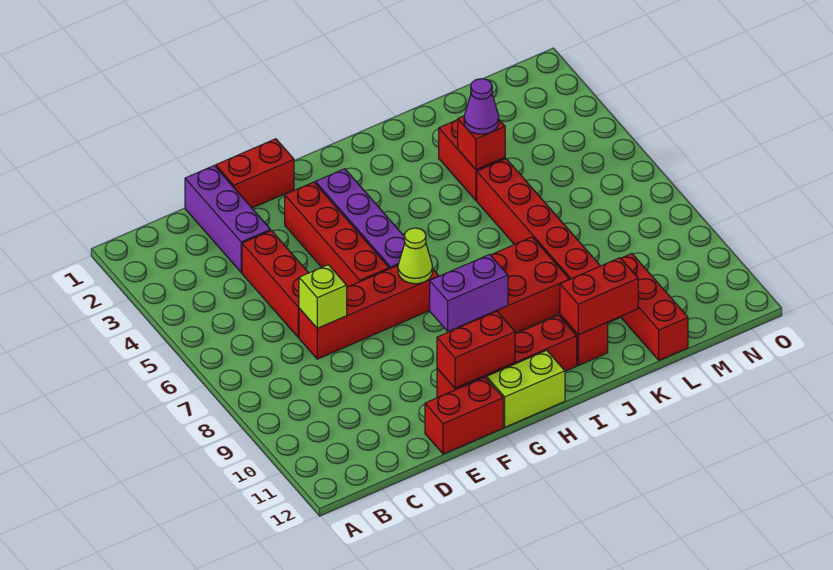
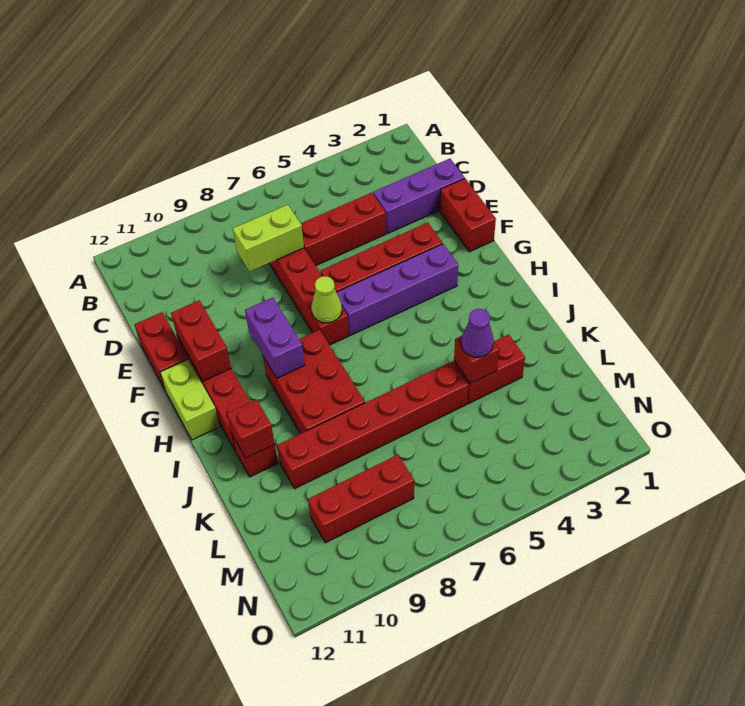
lime brick D7 level 2 -> lime brick D7:D8 level 2
red brick J11:K11 level 2 -> red brick J11 level 2
red brick L10:L12 level 1 -> red brick M8:M10 level 1

